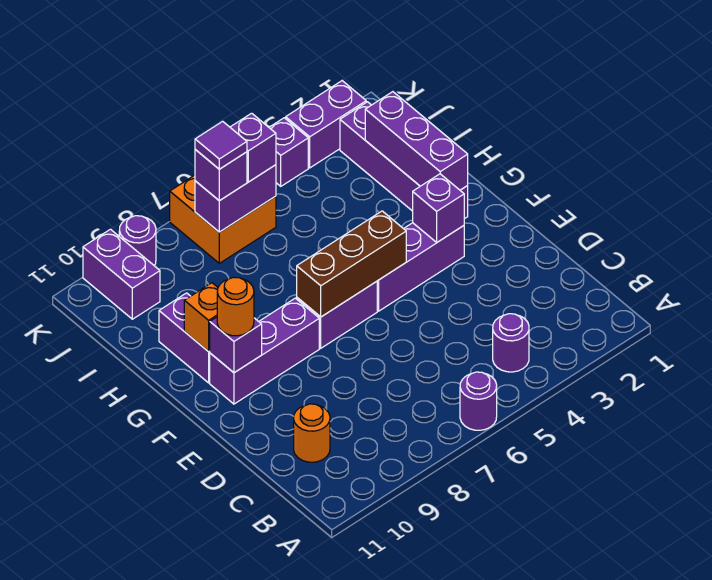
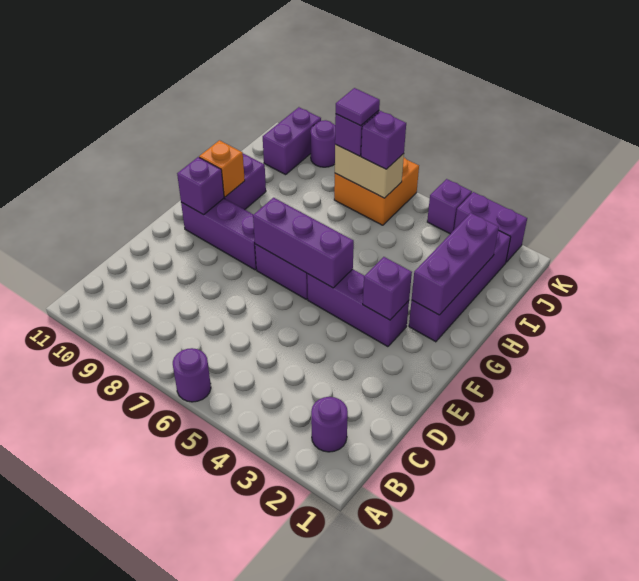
purple round brick B4 level 1 -> purple round brick B2 level 1
orange round brick C10 level 1 -> none
brown brick F5:F7 level 2 -> purple brick F5:F7 level 2
orange round brick F10 level 3 -> none
purple brick J6:J7 level 2 -> tan brick J6:J7 level 2

